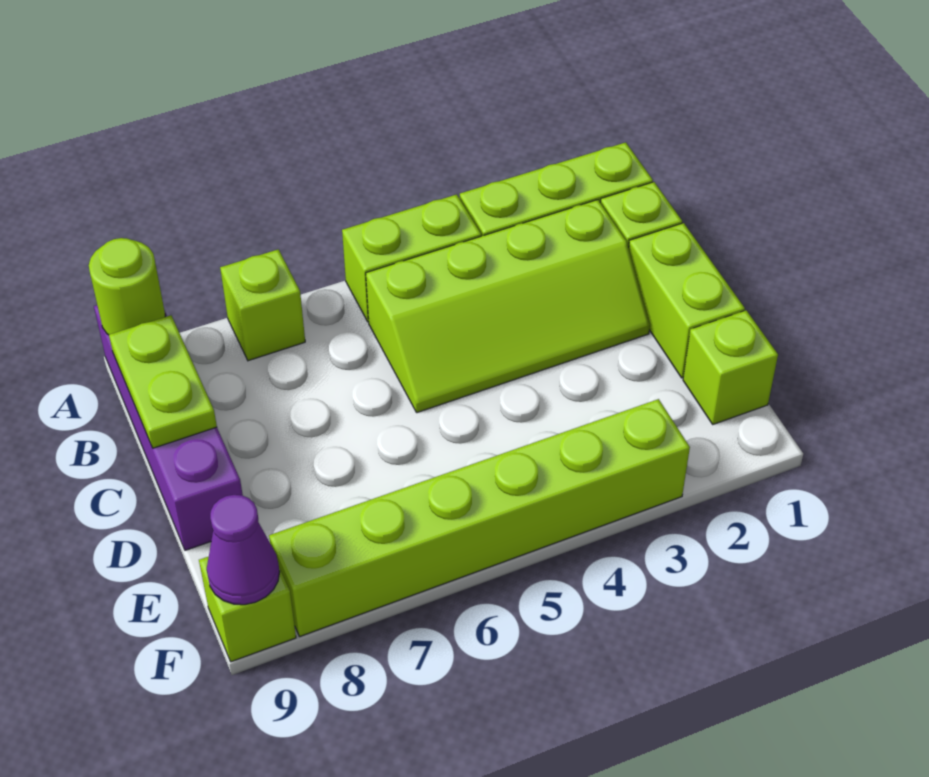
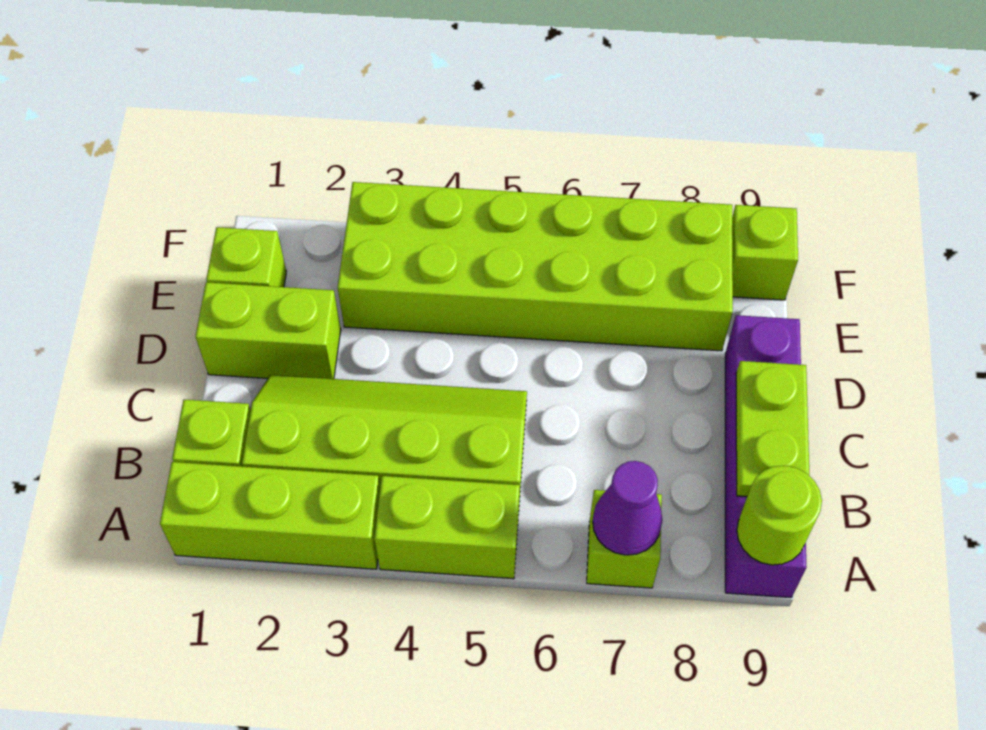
lime brick C1:D1 level 1 -> lime brick D1:D2 level 1
lime brick F3:F8 level 1 -> lime brick E3:F8 level 1
purple cone F9 level 2 -> purple cone A7 level 2

